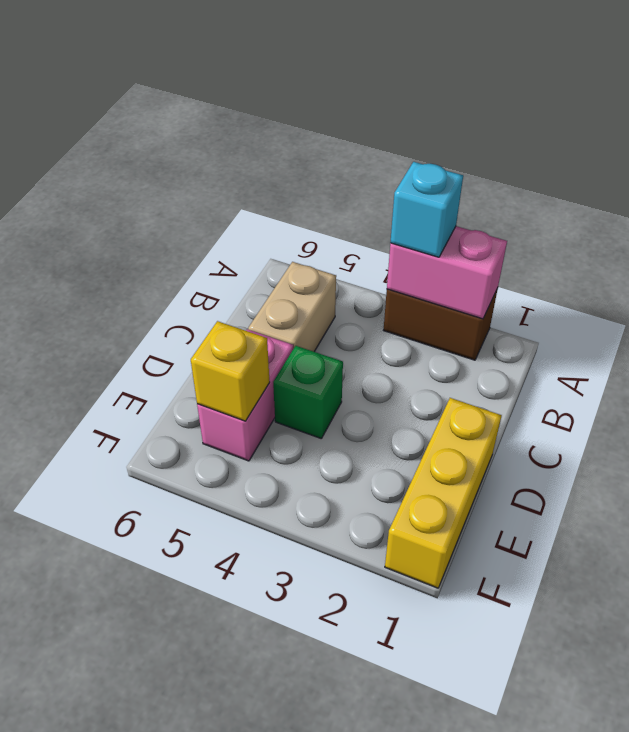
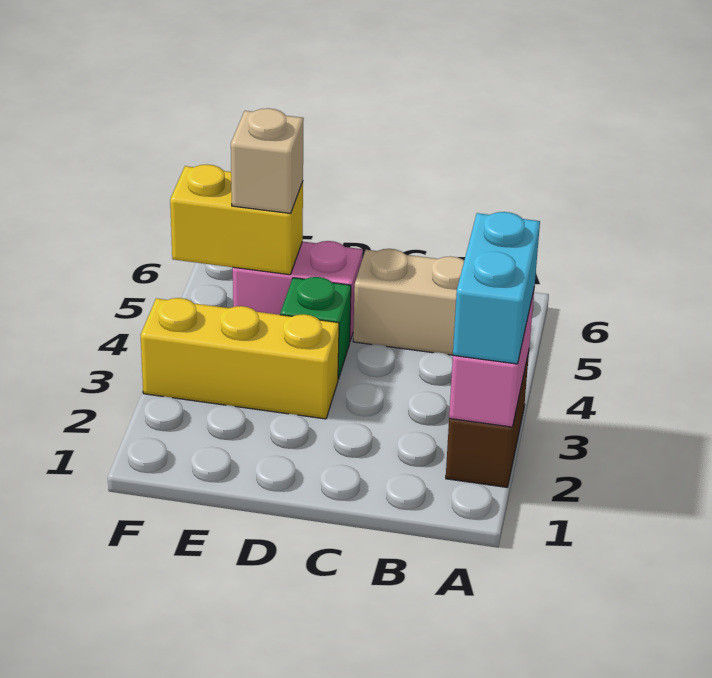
cyan brick A3 level 3 -> cyan brick A2:A3 level 3
yellow brick D1:F1 level 1 -> yellow brick D3:F3 level 1
yellow brick E5 level 2 -> yellow brick E5:F5 level 2
none -> tan brick E5 level 3

